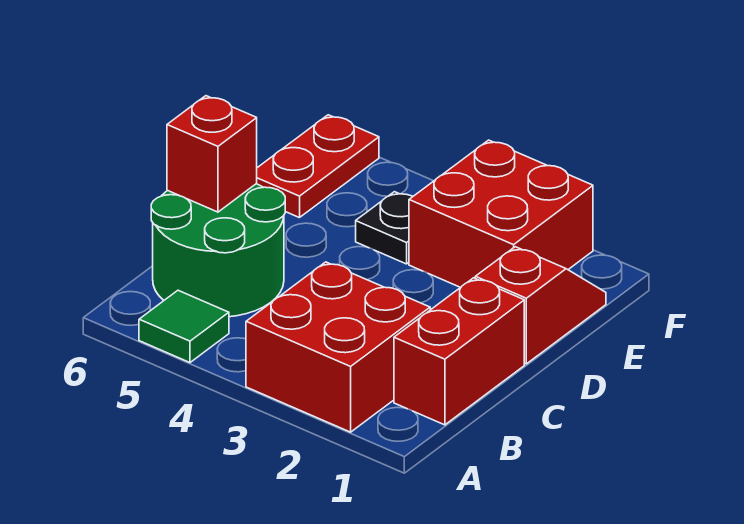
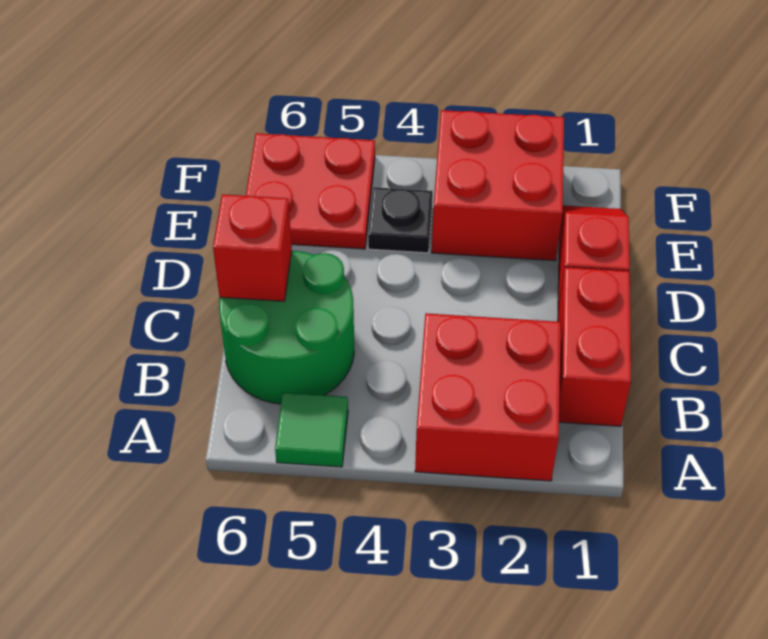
red plate E6:F6 level 1 -> red plate E5:F6 level 1

